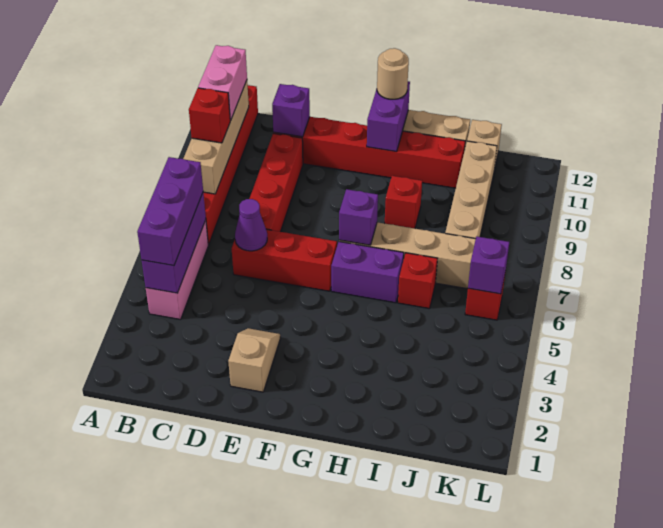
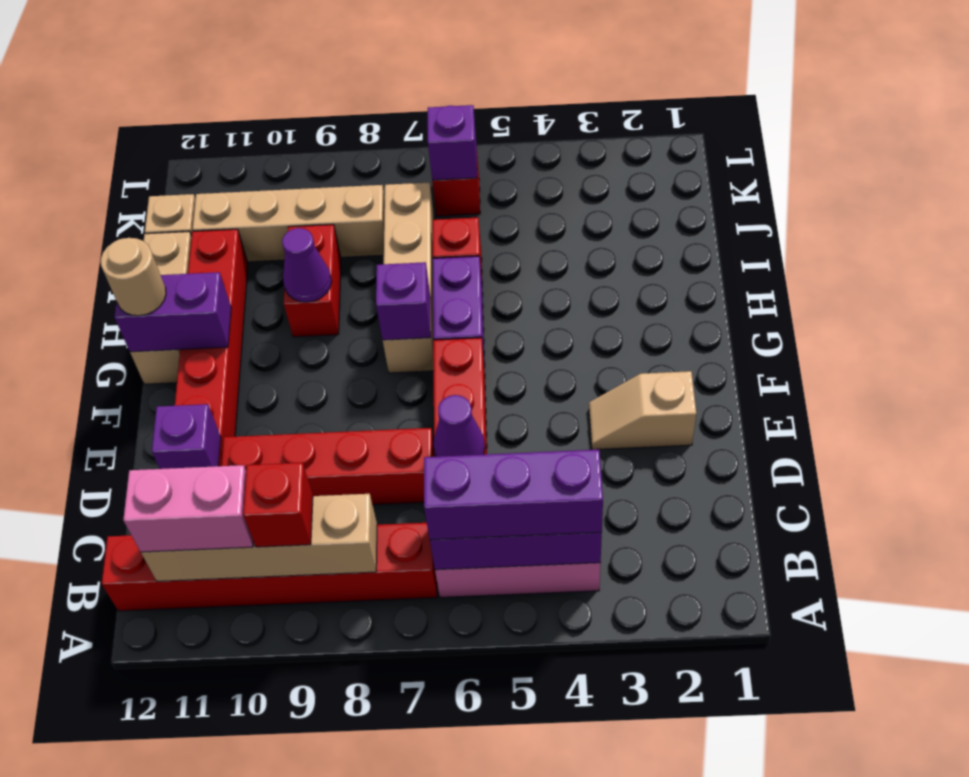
red brick H9 level 1 -> red brick H9:I9 level 1
none -> purple cone H9 level 2

